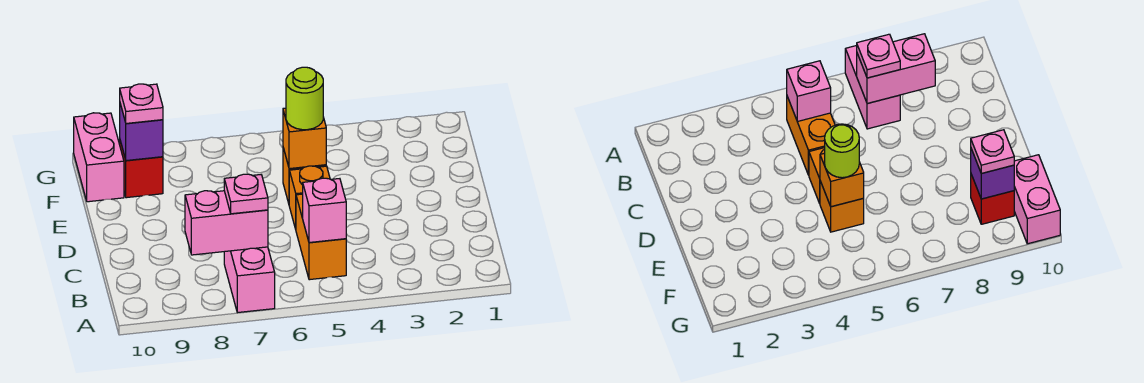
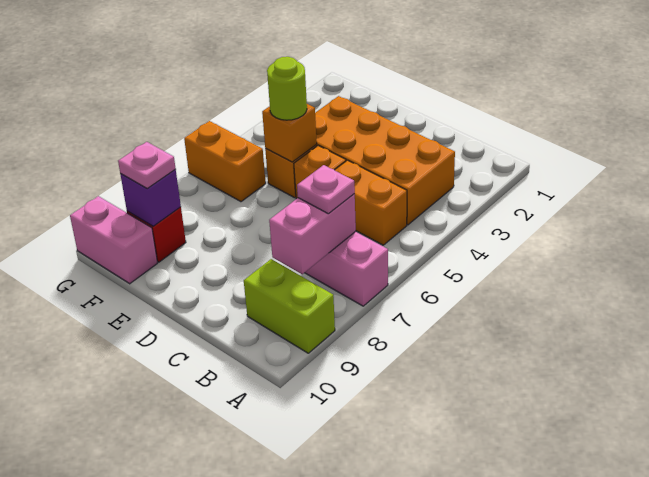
none -> lime brick A9:B9 level 1
none -> orange brick B3:E4 level 1
pink brick B5 level 2 -> none
none -> orange brick F6:G6 level 1

